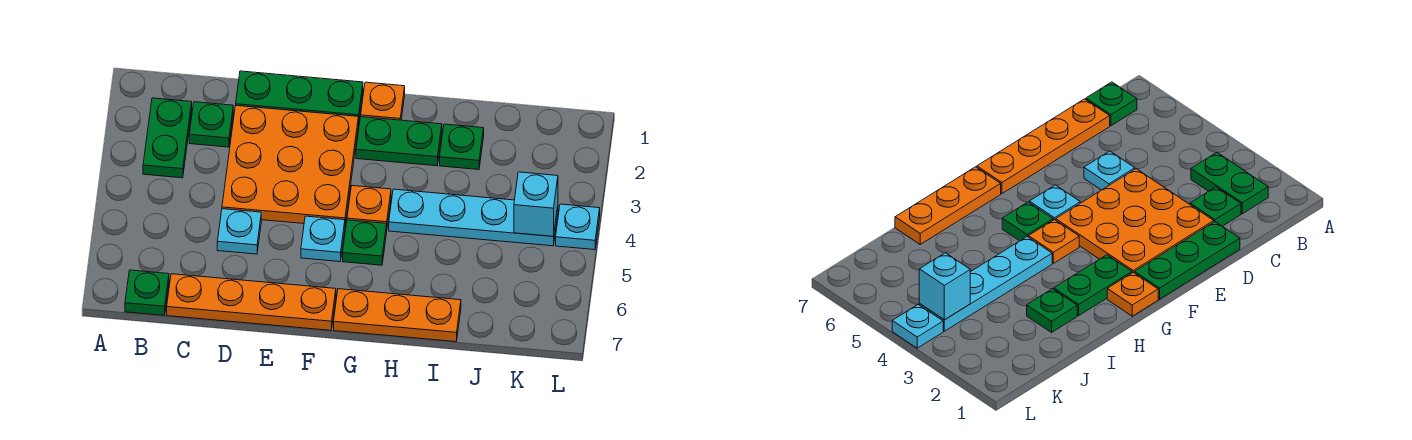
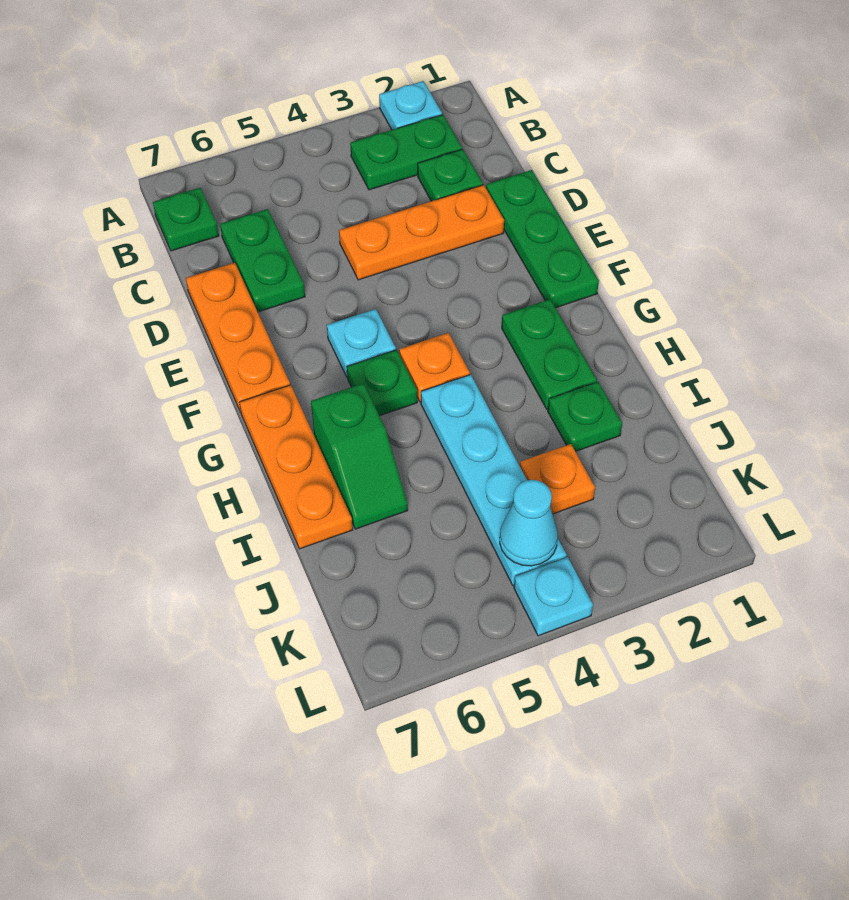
none -> green plate C6:D6 level 1
orange plate C7:F7 level 1 -> orange plate D7:F7 level 1
orange plate D2:F4 level 1 -> orange plate D2:D4 level 1
cyan plate D5 level 1 -> cyan plate A2 level 1
orange plate G1 level 1 -> orange plate J3 level 1
none -> green slope H6:I6 level 1 top H
cyan brick K4 level 2 -> cyan cone K4 level 2

